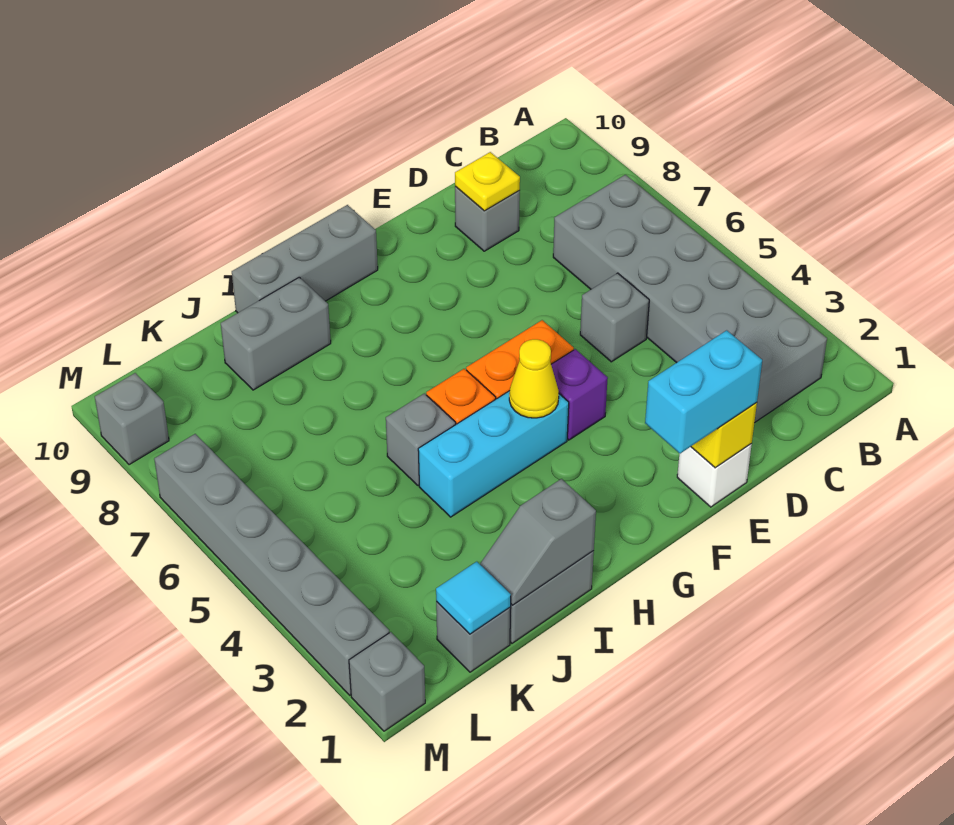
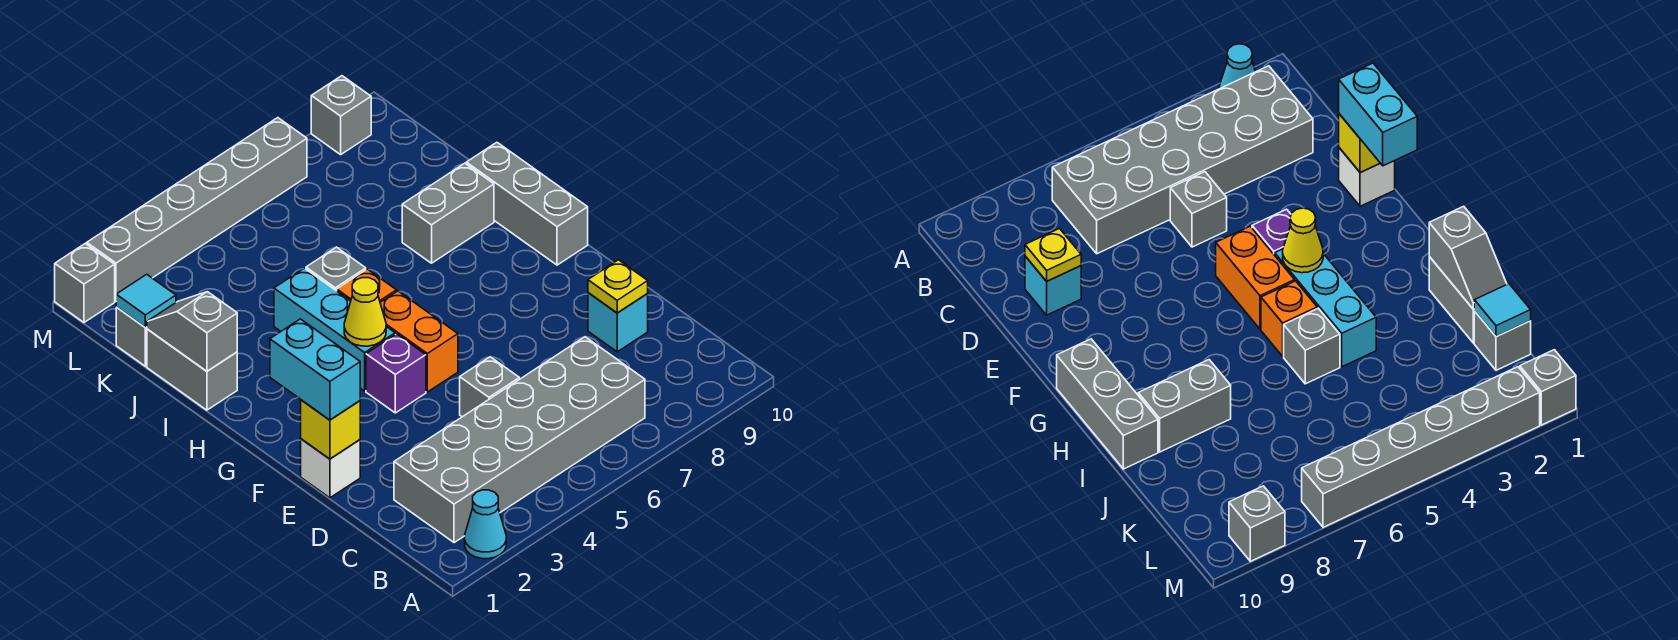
none -> cyan cone A2 level 1
grey brick D9 level 1 -> cyan brick D9 level 1
grey brick I9:J9 level 1 -> grey brick I8:I9 level 1

